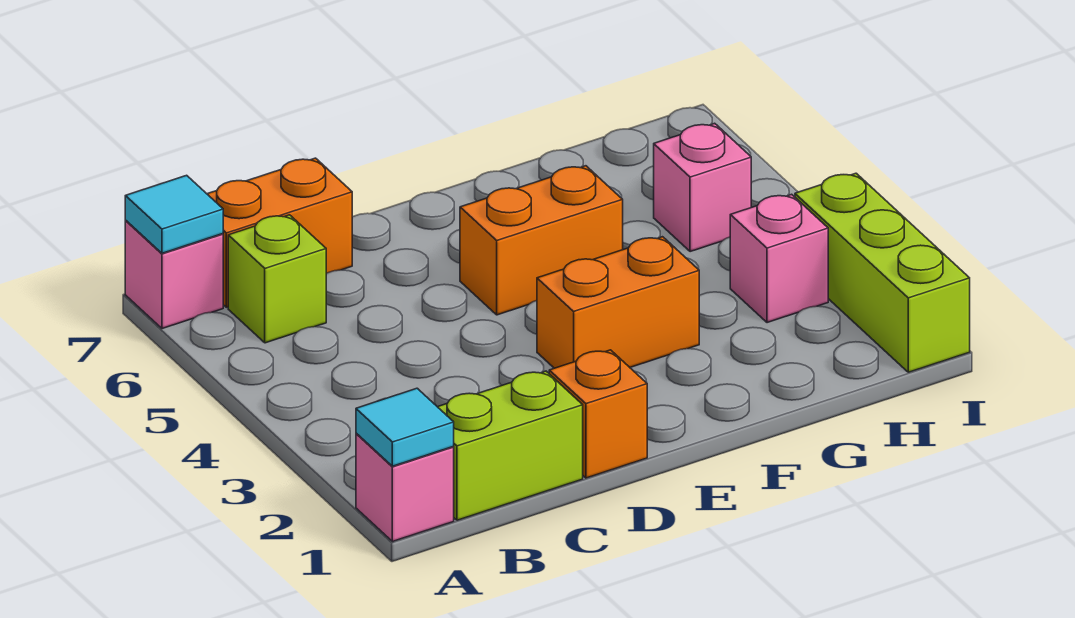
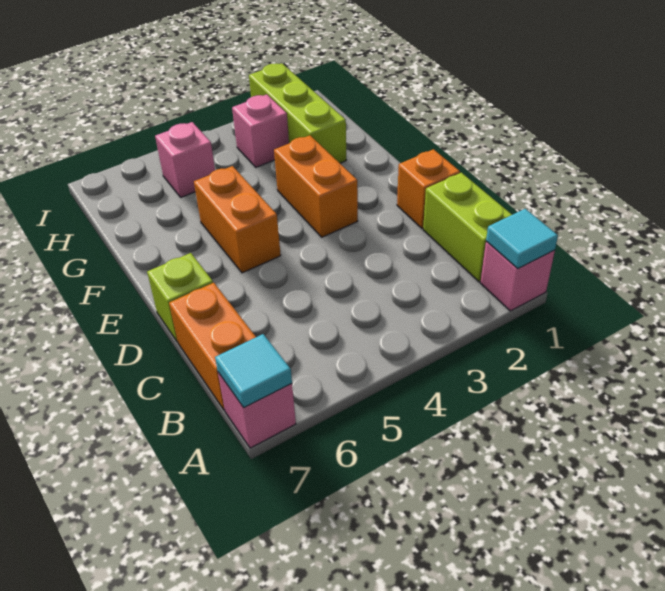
lime brick B6 level 1 -> lime brick D7 level 1
lime brick I1:I3 level 1 -> lime brick G2:I2 level 1

